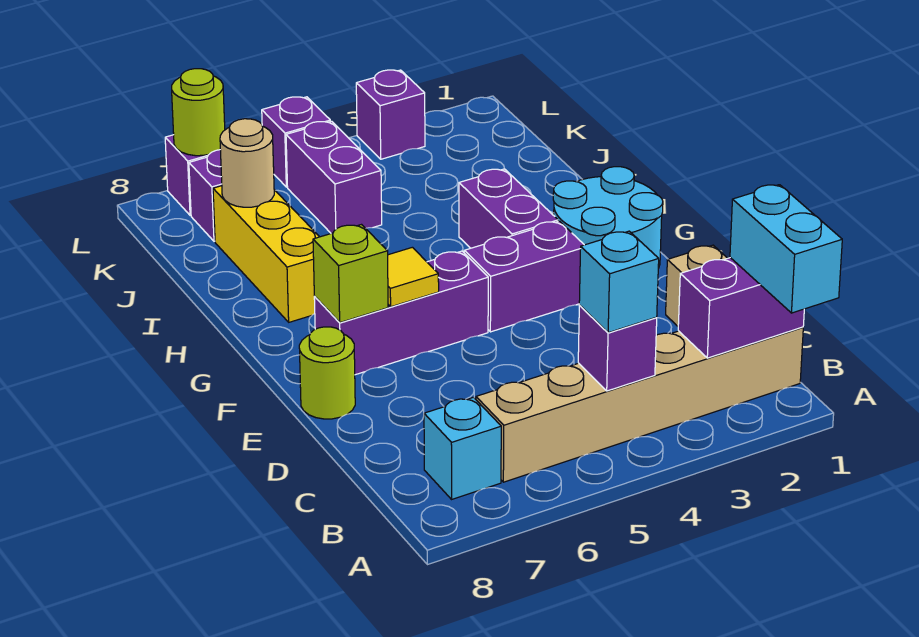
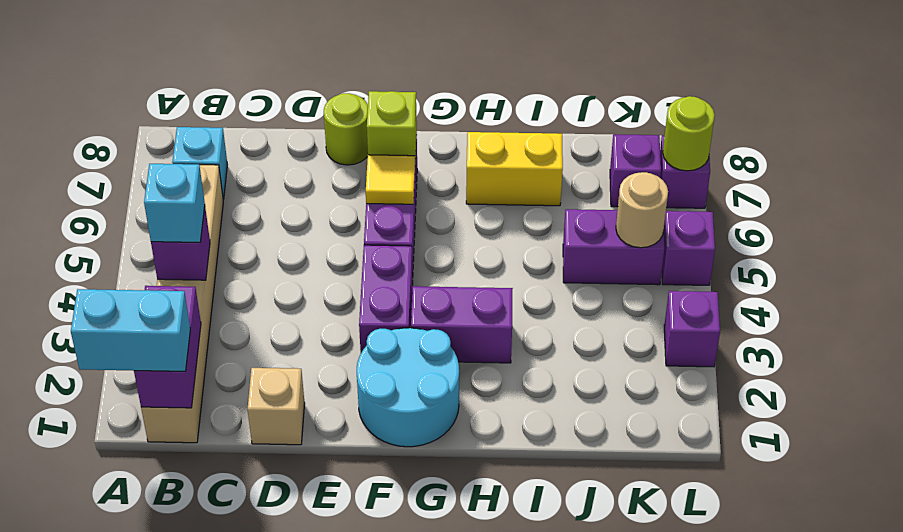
yellow brick H7:J7 level 1 -> yellow brick H7:I7 level 1
tan round brick J7 level 2 -> tan round brick K5 level 2

